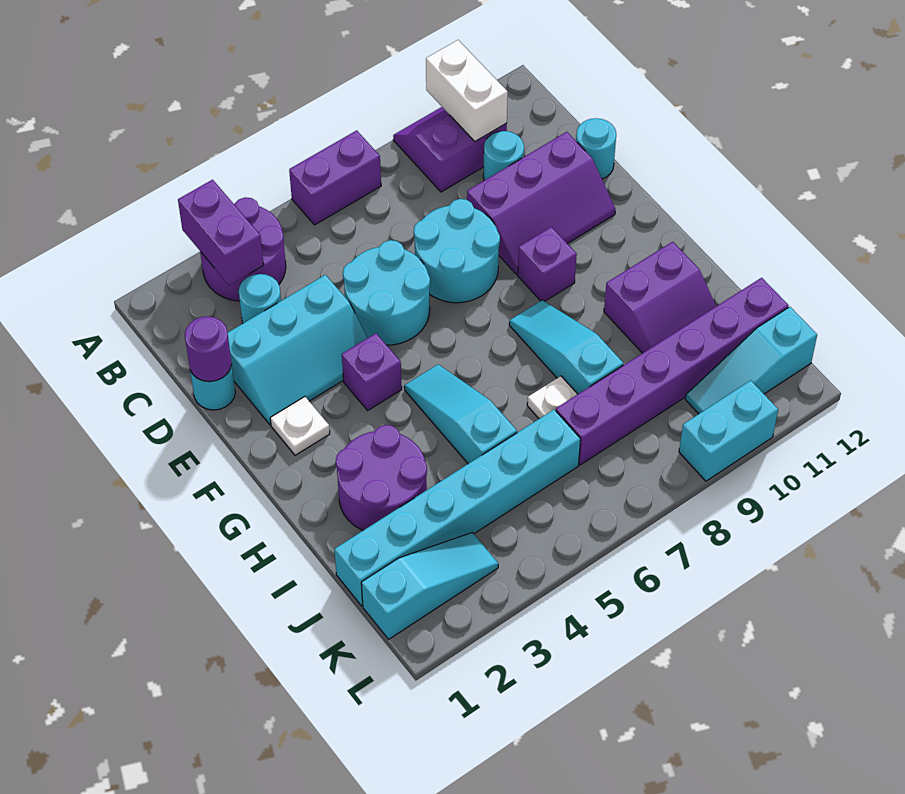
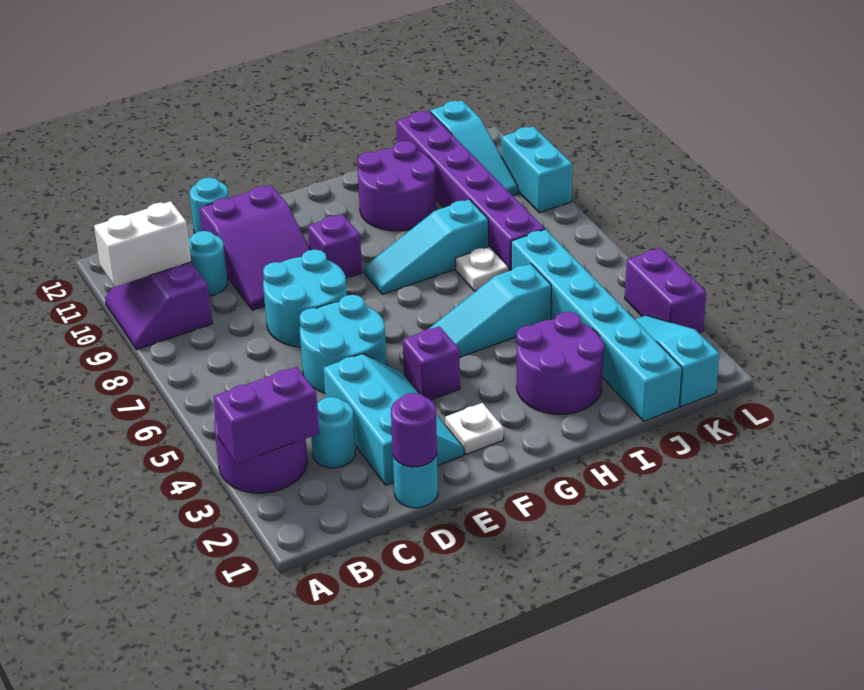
purple brick A6:A7 level 1 -> purple brick L3:L4 level 1
purple slope D9:E11 level 1 top D -> purple slope D9:E11 level 1 top 11
purple slope H10:I11 level 1 top H -> purple round brick H10:I11 level 1

